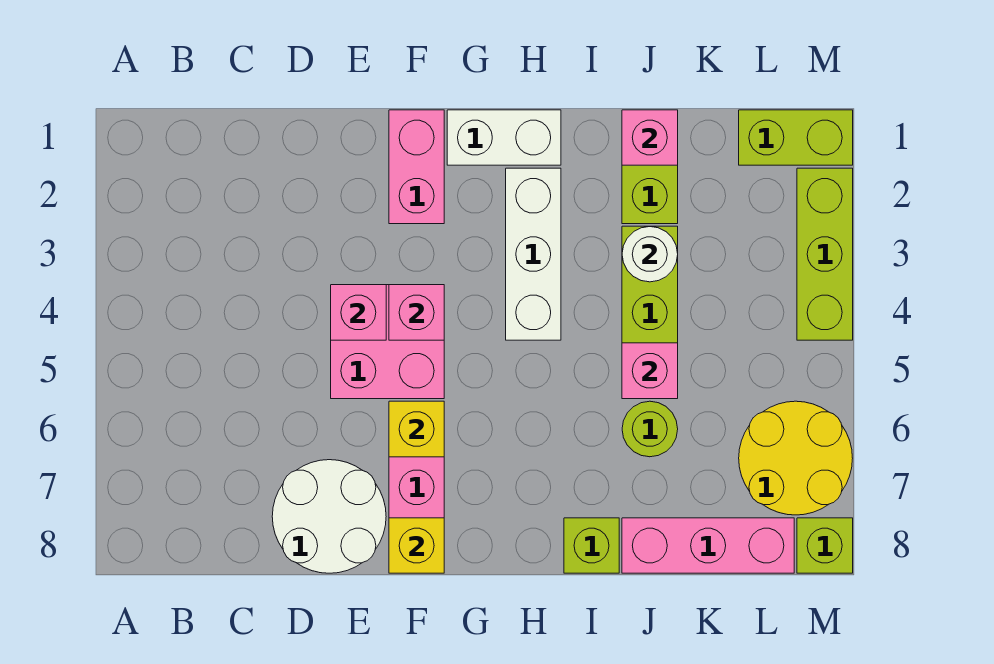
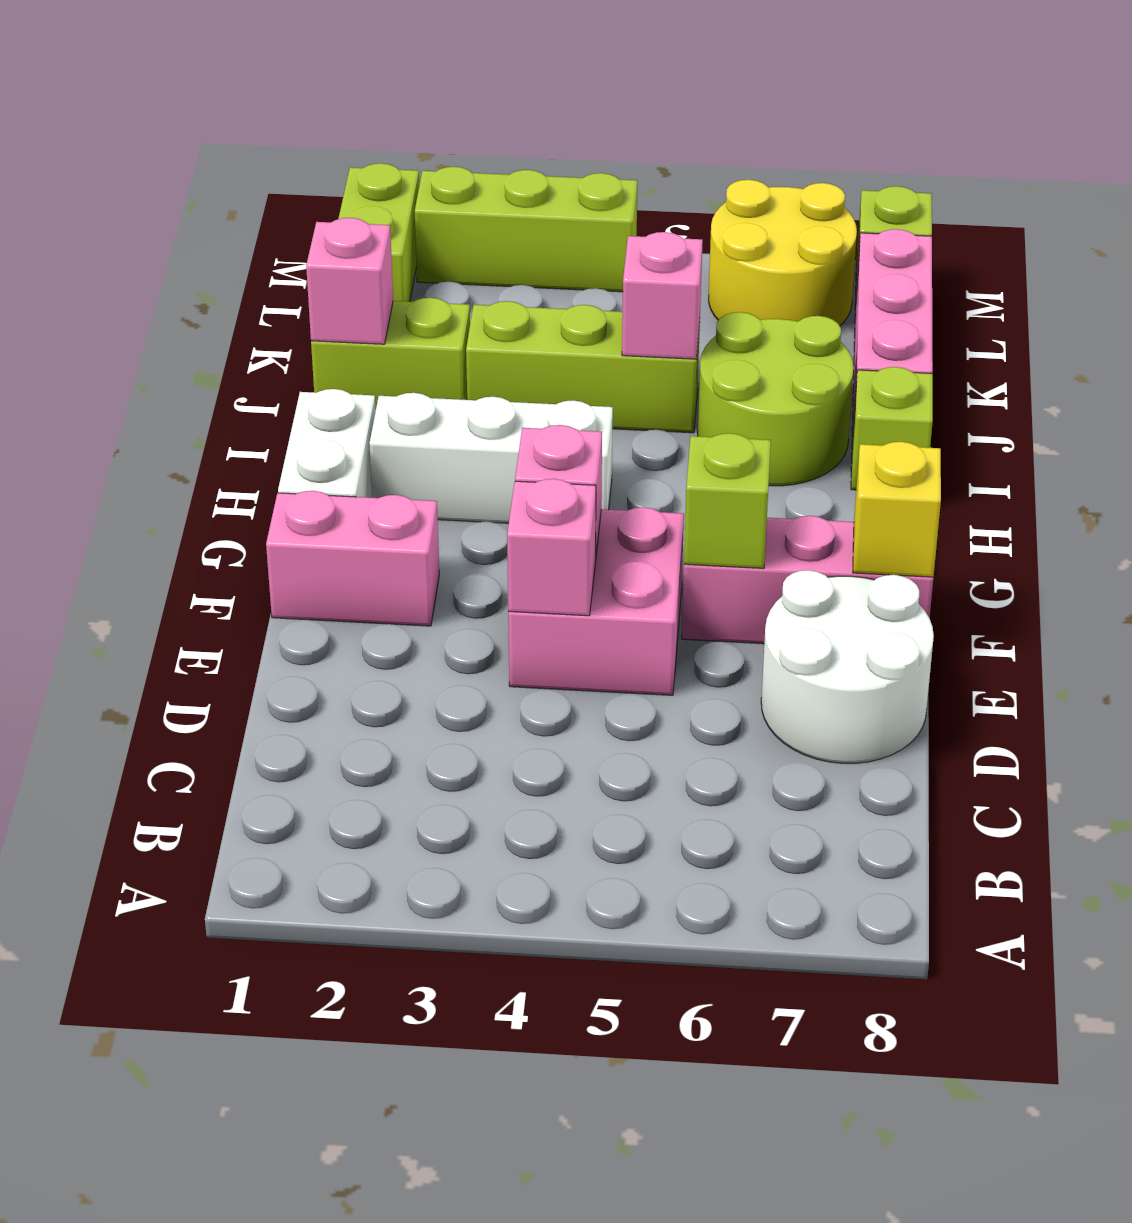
yellow brick F6 level 2 -> lime brick F6 level 2
white round brick J3 level 2 -> none
lime round brick J6 level 1 -> lime round brick I6:J7 level 1

